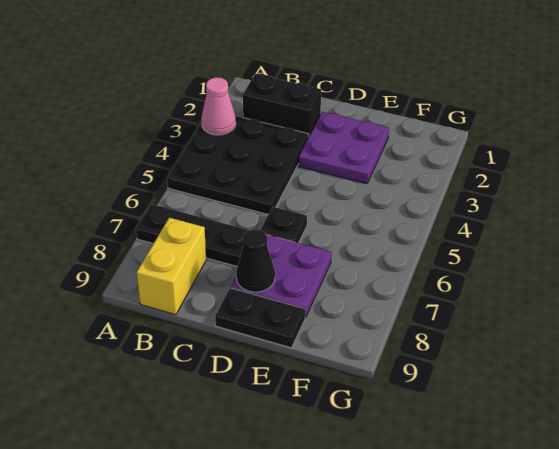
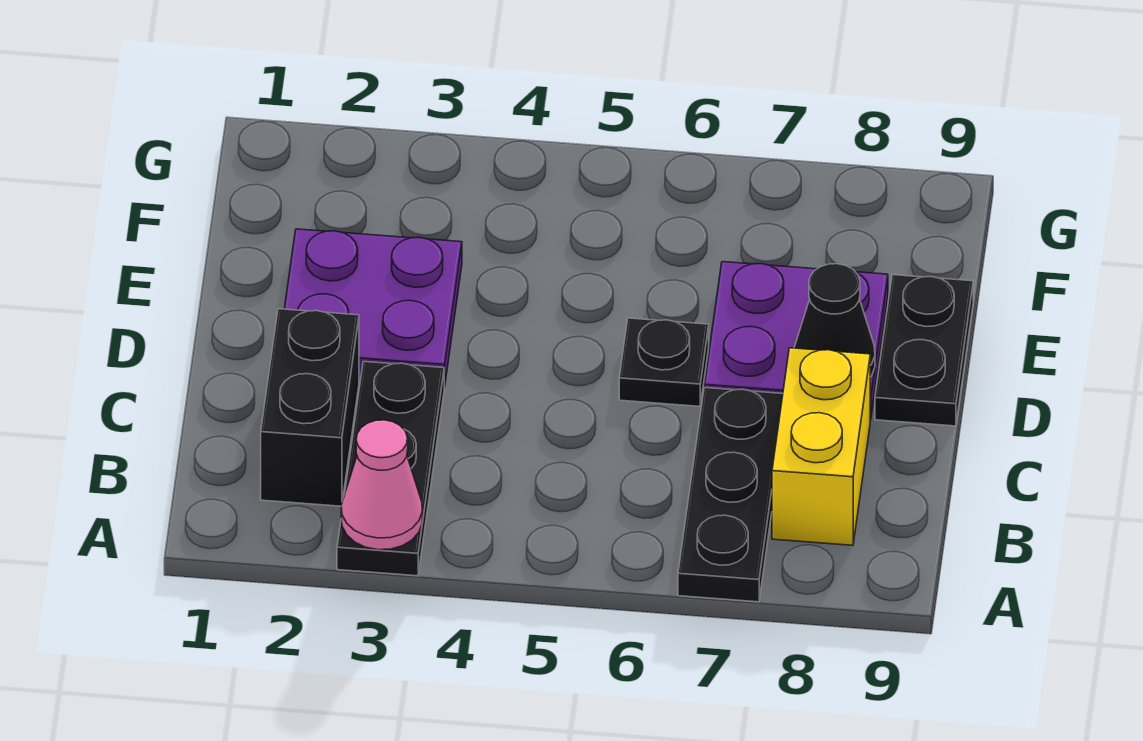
black plate A3:C5 level 1 -> black plate A3:C3 level 1
yellow brick B8:B9 level 1 -> yellow brick B8:C8 level 1

